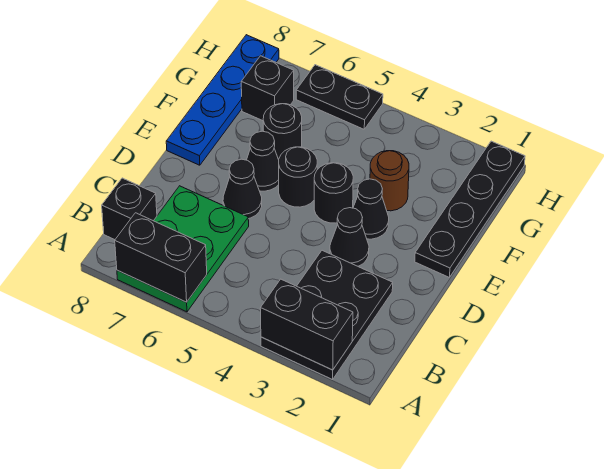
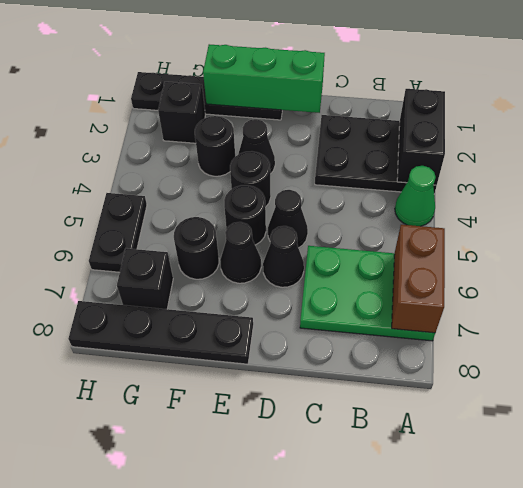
none -> green cone A4 level 1
black brick A6:A7 level 2 -> brown brick A6:A7 level 2
black brick B8 level 1 -> black brick G2 level 1
none -> green brick D1:F1 level 2
black cone D3 level 1 -> black cone D5 level 1
blue plate E8:H8 level 1 -> black plate E8:H8 level 1
brown round brick F3 level 1 -> black round brick F3 level 1

